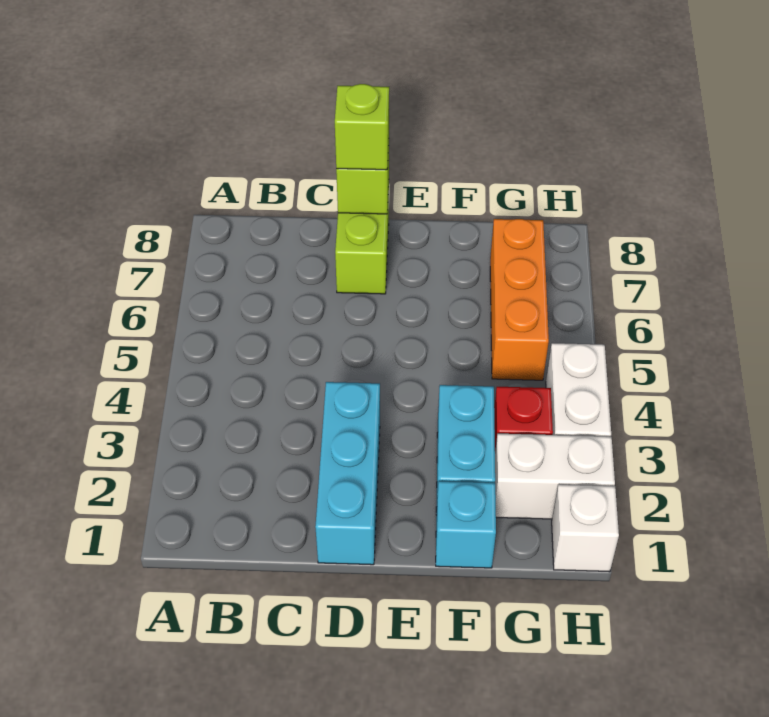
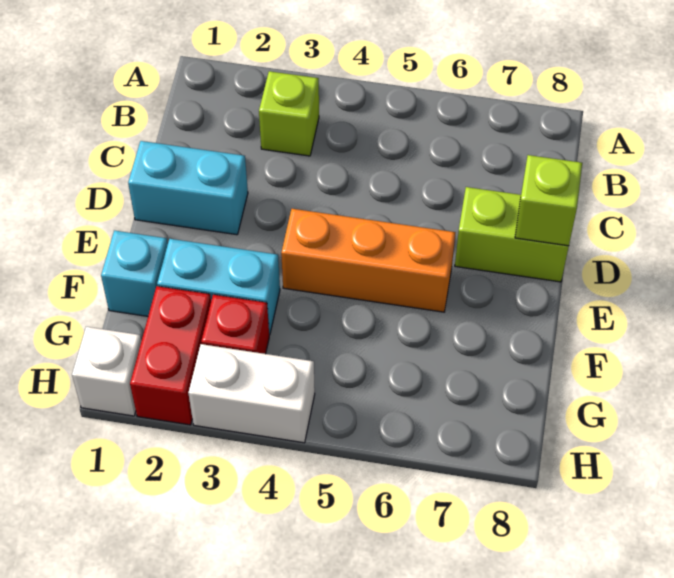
cyan brick D1:D3 level 1 -> cyan brick D1:D2 level 1
lime brick D8 level 3 -> lime brick B3 level 1
white brick G2:H2 level 1 -> red brick G2:H2 level 1
orange brick G5:G7 level 1 -> orange brick E4:E6 level 1

